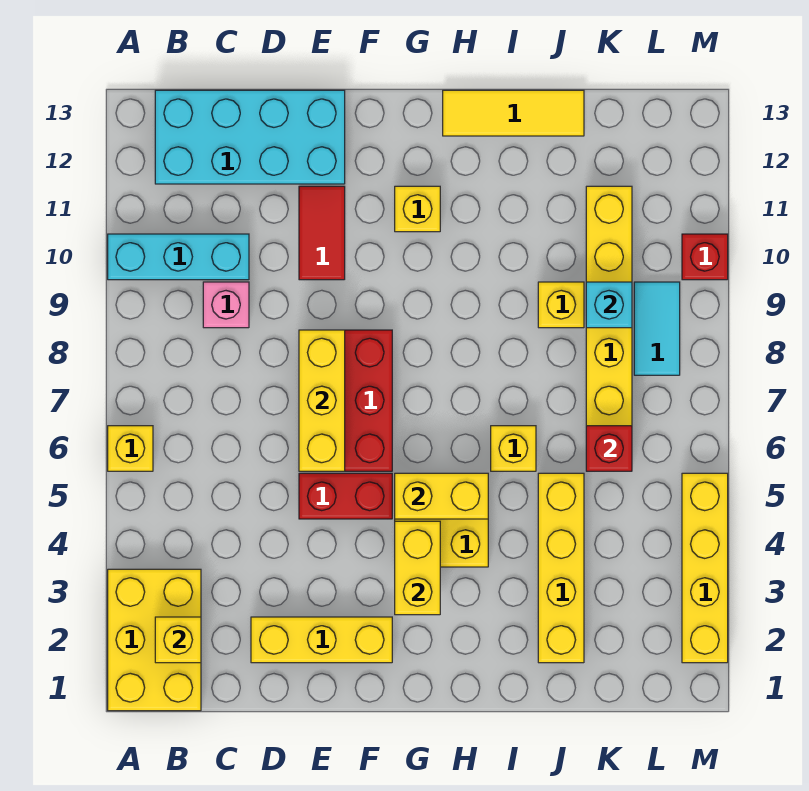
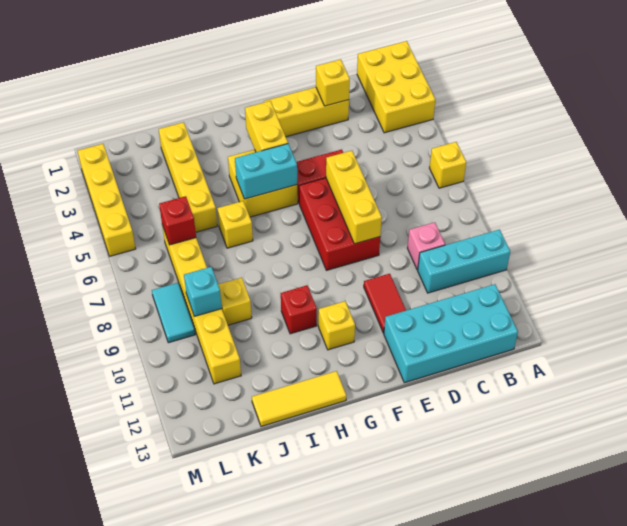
yellow brick B2 level 2 -> yellow brick D2 level 2
yellow brick G5:H5 level 2 -> cyan brick G5:H5 level 2
red brick M10 level 1 -> red brick H10 level 1

